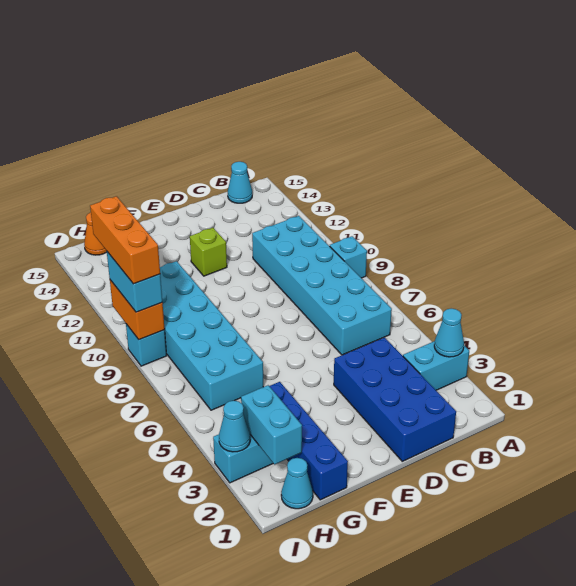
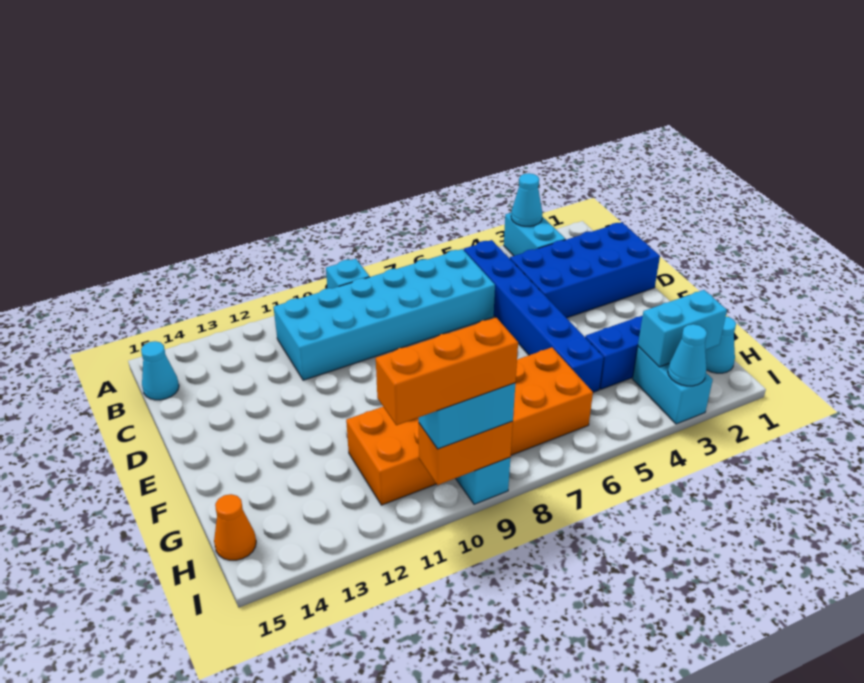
none -> blue brick B5:G5 level 1
lime brick E12 level 1 -> none
cyan brick G6:H11 level 1 -> orange brick G6:H11 level 1

